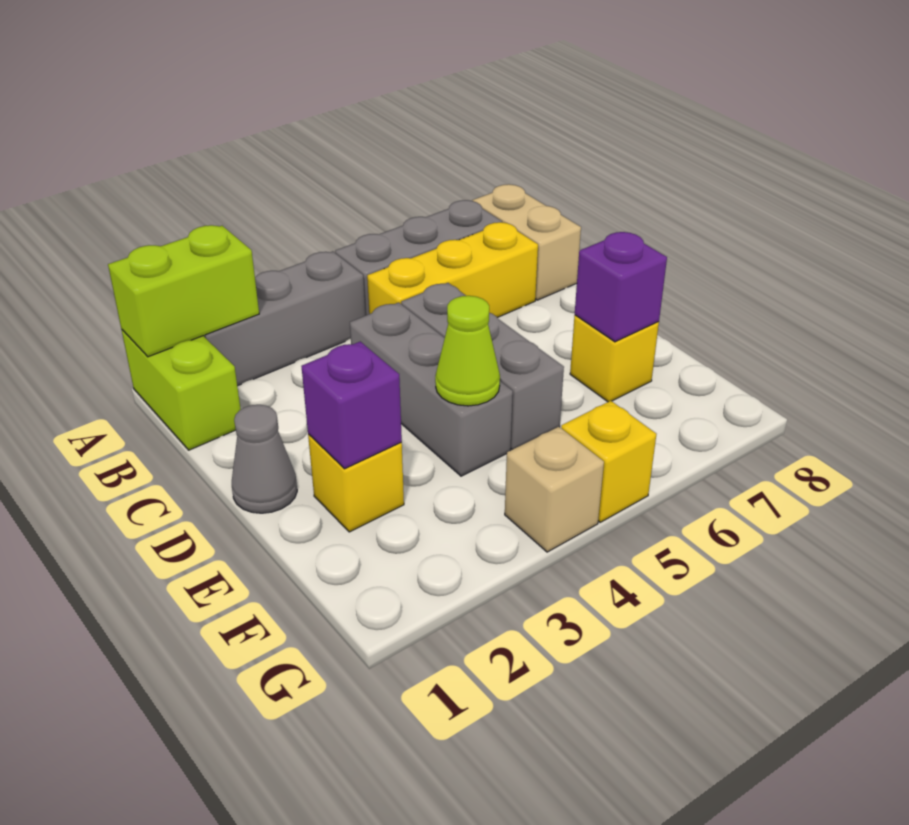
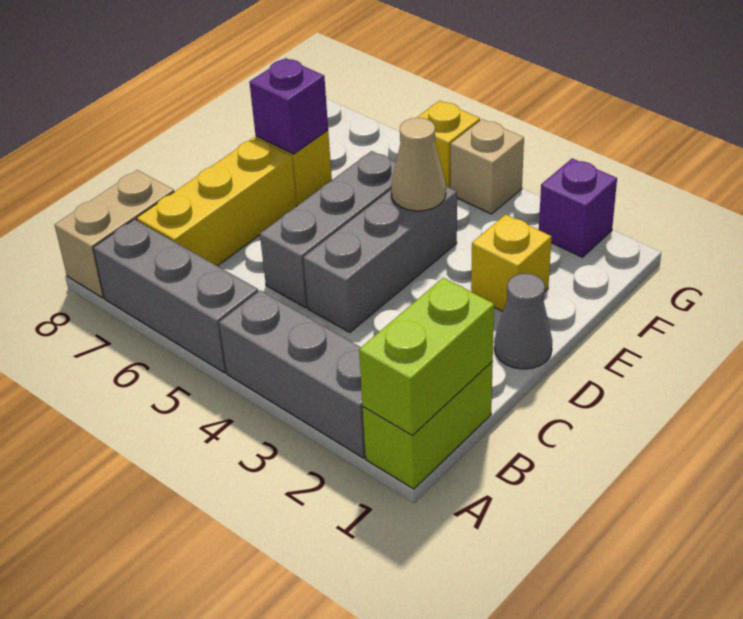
lime brick A1:A2 level 2 -> lime brick A1:B1 level 2
yellow brick B5:B7 level 1 -> yellow brick B7:D7 level 1
purple brick E2 level 2 -> purple brick G2 level 1
lime cone E4 level 2 -> tan cone E4 level 2

